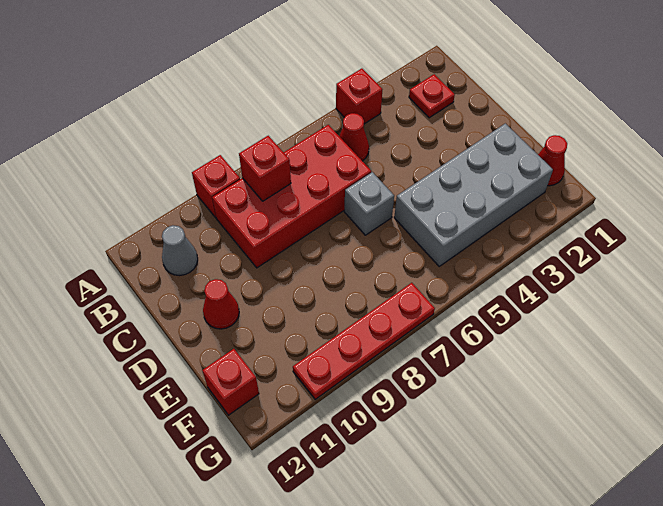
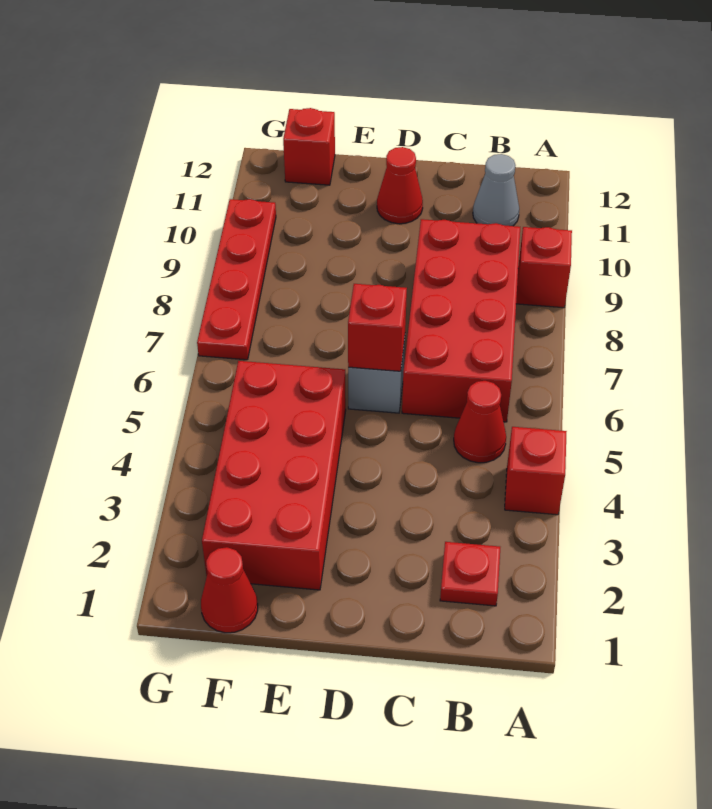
red brick B8 level 2 -> red brick D6 level 2
grey brick E2:F5 level 1 -> red brick E2:F5 level 1

